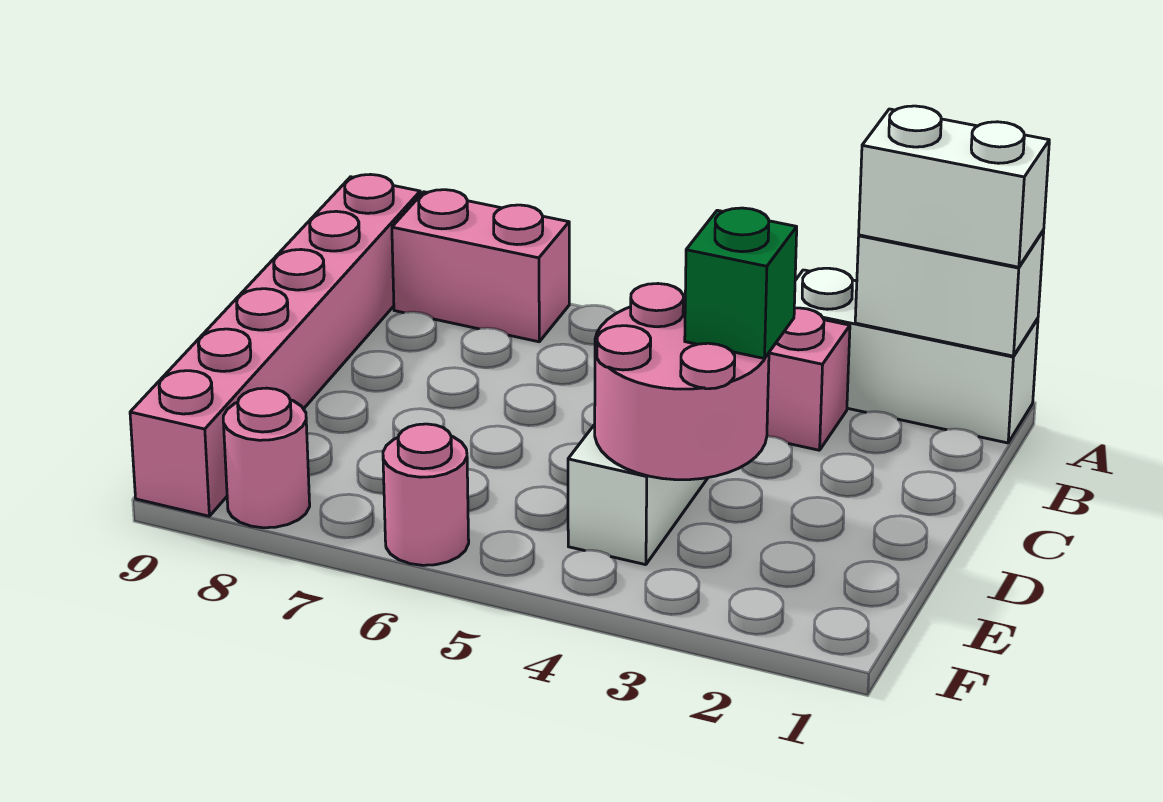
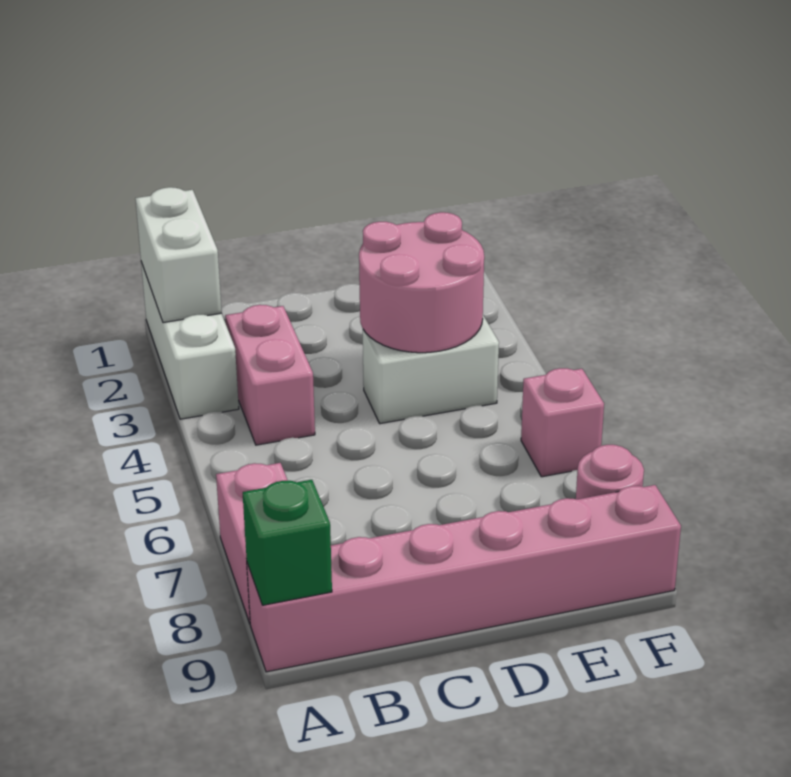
white brick A1:A2 level 3 -> none
green brick D3 level 3 -> green brick A9 level 2
pink round brick F6 level 1 -> pink brick F6 level 1

